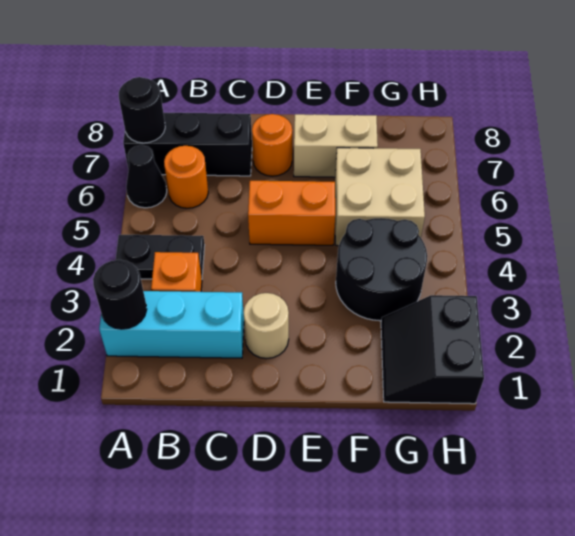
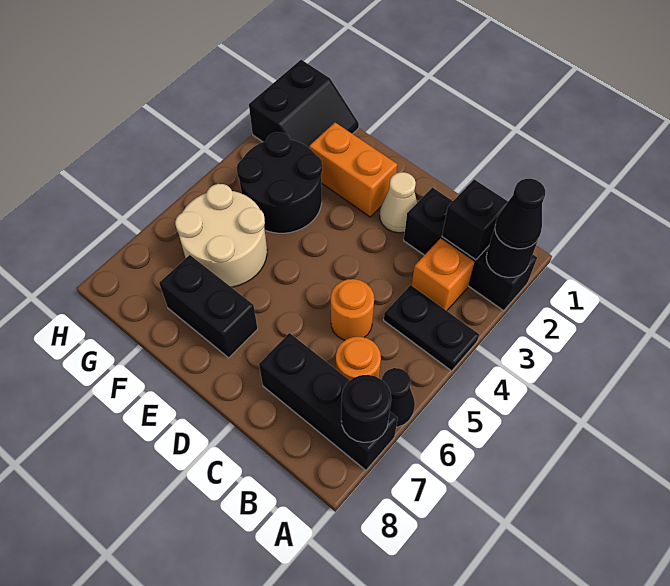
cyan brick A2:C2 level 1 -> black brick A2:C2 level 1
none -> black cone A2 level 3
none -> black brick B2 level 2
tan round brick D2 level 1 -> tan cone D2 level 1
orange brick D5:E5 level 1 -> orange brick E2:F2 level 1
orange round brick D7 level 1 -> orange round brick C5 level 1
tan brick E7:F7 level 1 -> black brick E7:F7 level 1
tan brick F5:G6 level 1 -> tan round brick F5:G6 level 1

